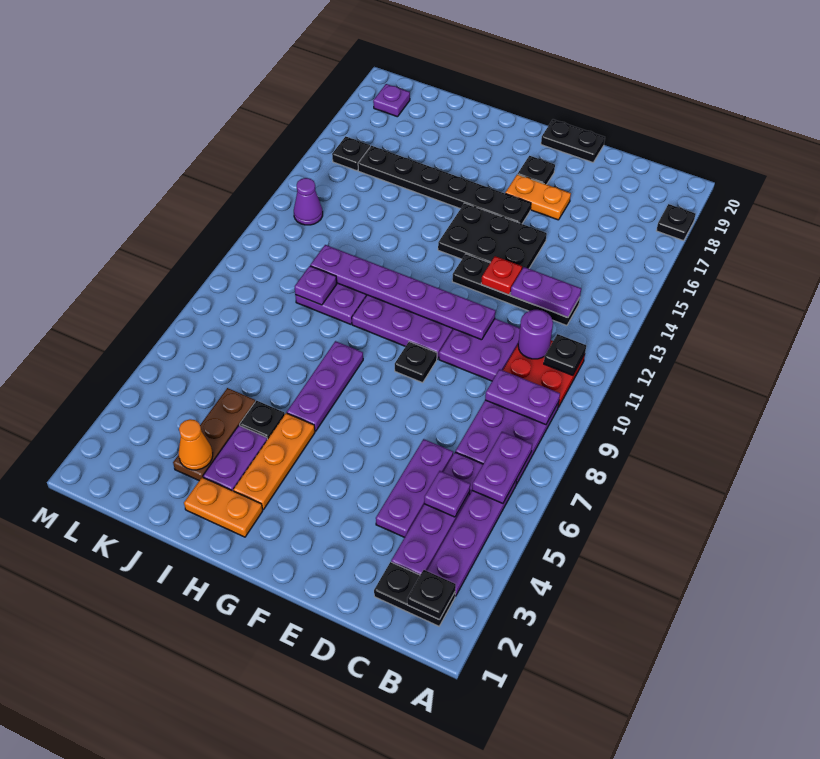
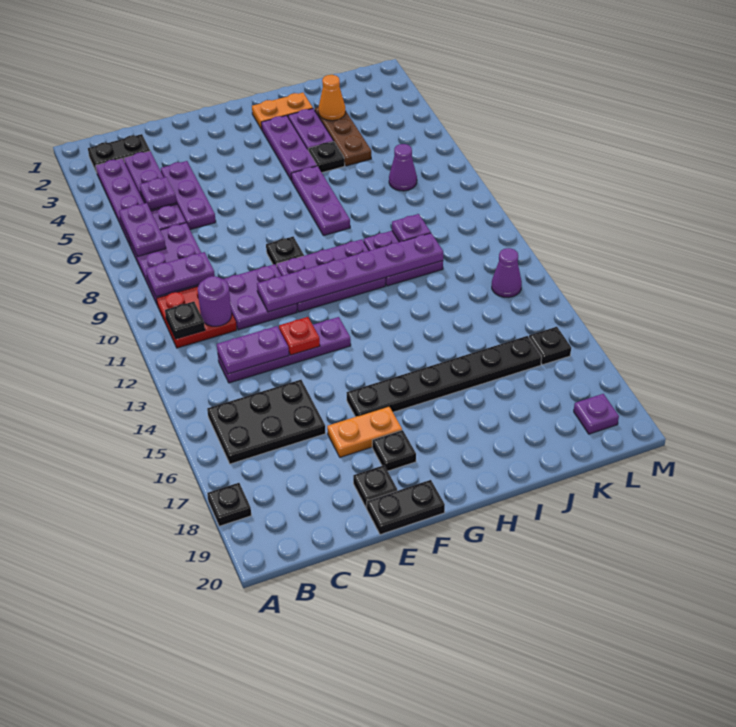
black plate B2 level 2 -> black plate E19 level 1
black plate C13:F13 level 1 -> purple plate C13:F13 level 1
black plate E14:G15 level 1 -> black plate B15:D16 level 1
orange plate H3:H5 level 1 -> purple plate H3:H5 level 1
none -> purple cone K7 level 1

